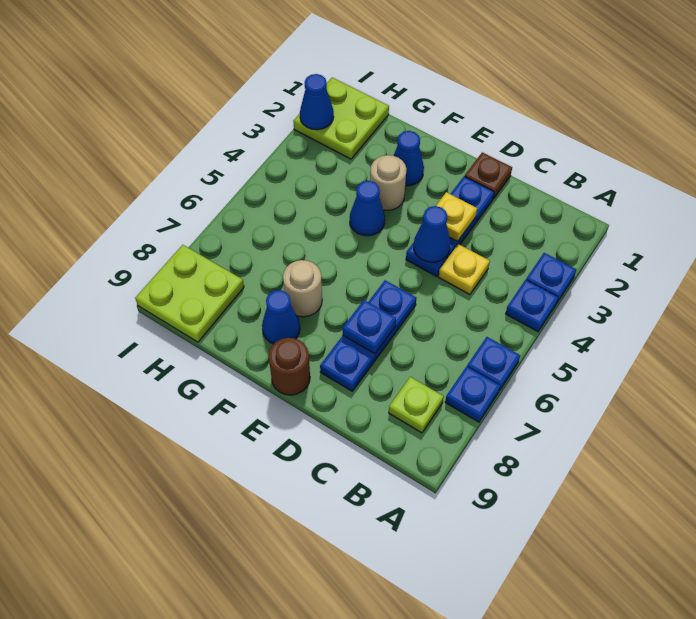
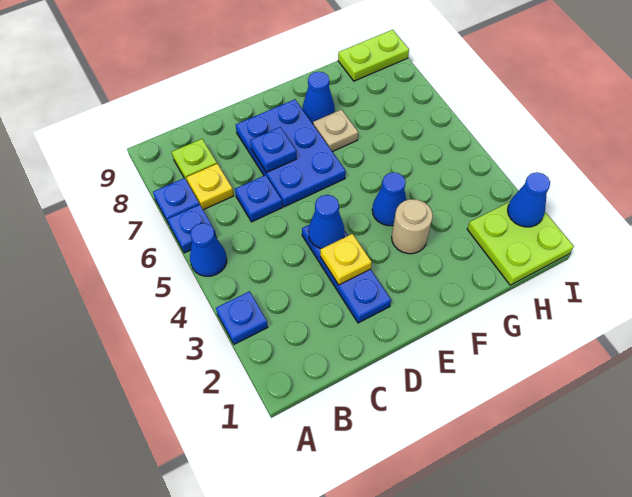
blue plate A4 level 1 -> blue plate C6 level 1
yellow plate C4 level 1 -> yellow plate B7 level 1
brown plate D1 level 1 -> none
blue plate D6:D8 level 1 -> blue plate D6:E8 level 1
brown round brick E9 level 1 -> none
blue cone F2 level 1 -> blue cone A5 level 1
tan round brick F7 level 1 -> tan plate F7 level 1
lime plate H8:I9 level 1 -> lime plate H9:I9 level 1

